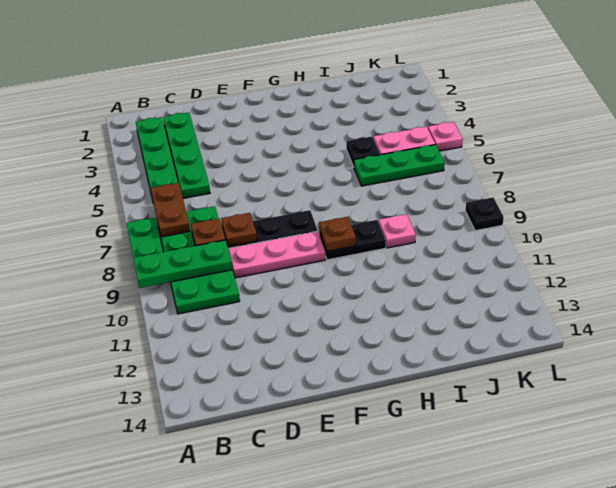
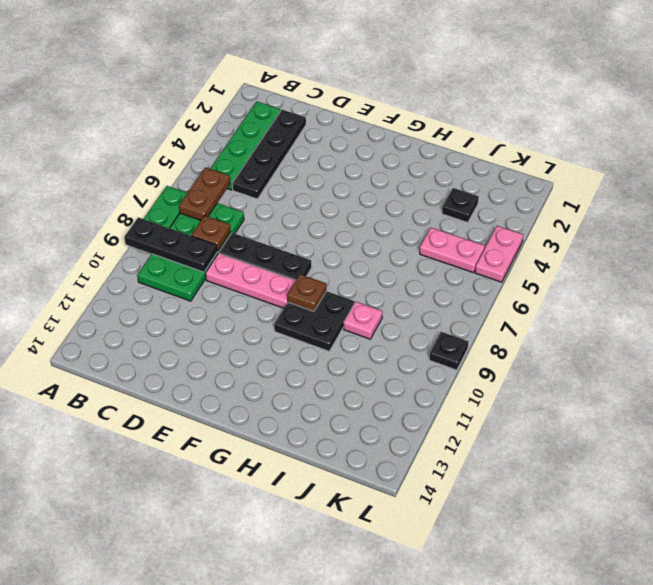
green plate A9:C9 level 2 -> black plate A9:C9 level 2
green plate C2:C5 level 1 -> black plate C2:C5 level 1
brown plate D8 level 2 -> none
black plate G9:H9 level 1 -> black plate G9:H10 level 1
black plate I5 level 1 -> black plate J3 level 1
green plate I6:K6 level 1 -> none
pink plate L5 level 1 -> pink plate L4:L5 level 1

